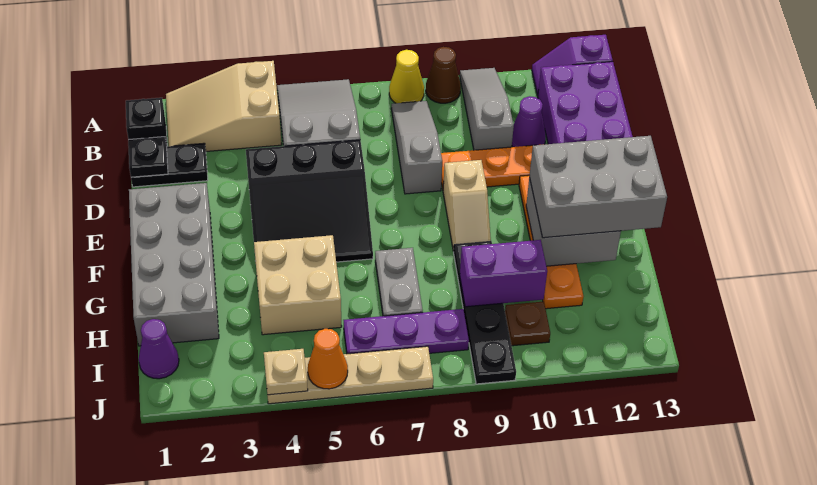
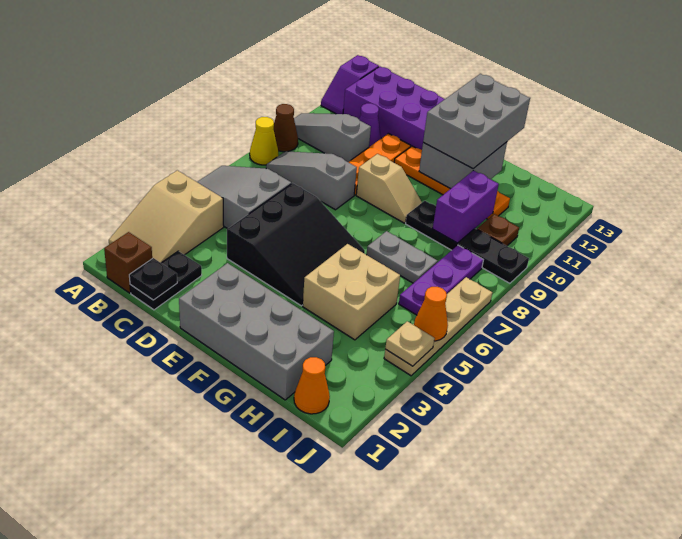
black brick B1 level 1 -> brown brick B1 level 1
purple cone I1 level 1 -> orange cone I1 level 1

